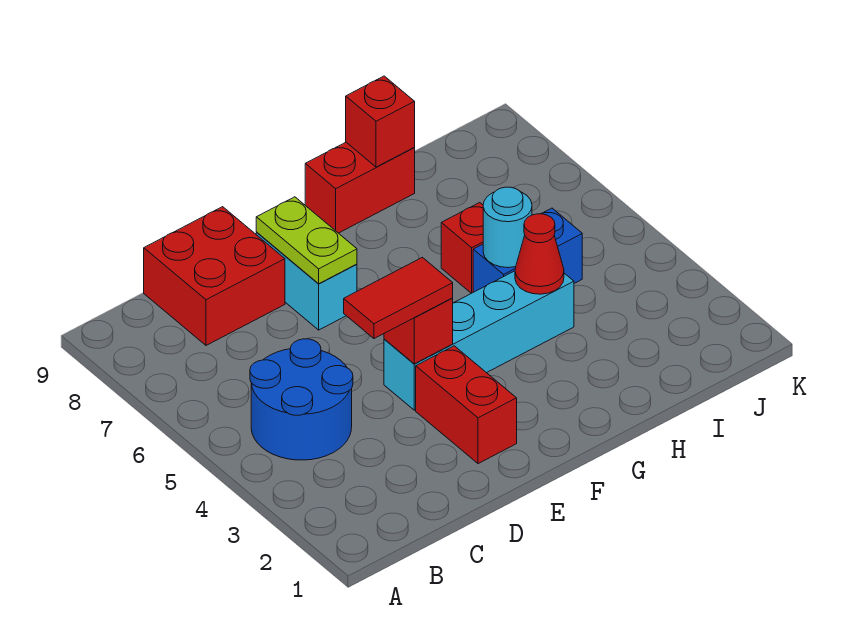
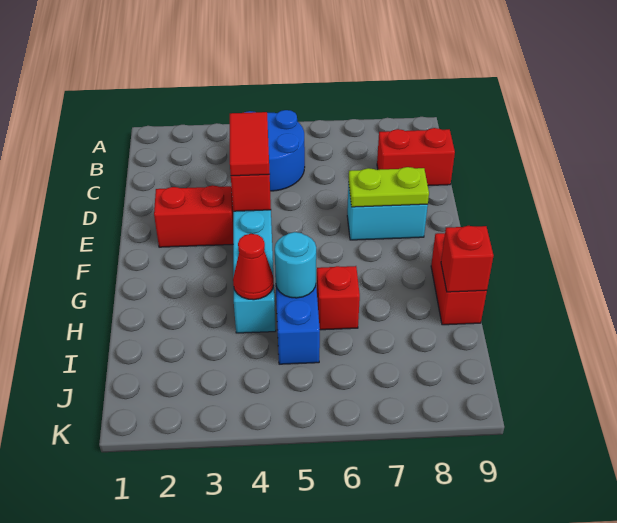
red brick C8:D9 level 1 -> red brick C8:C9 level 1

